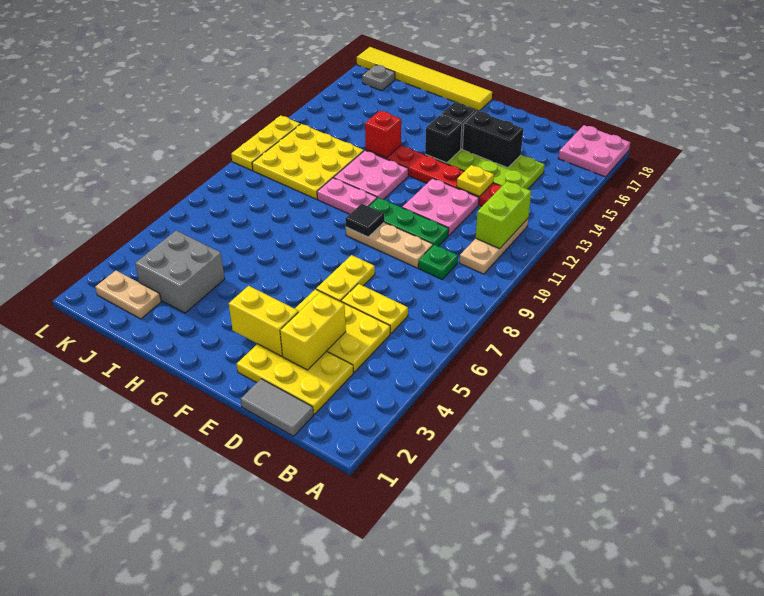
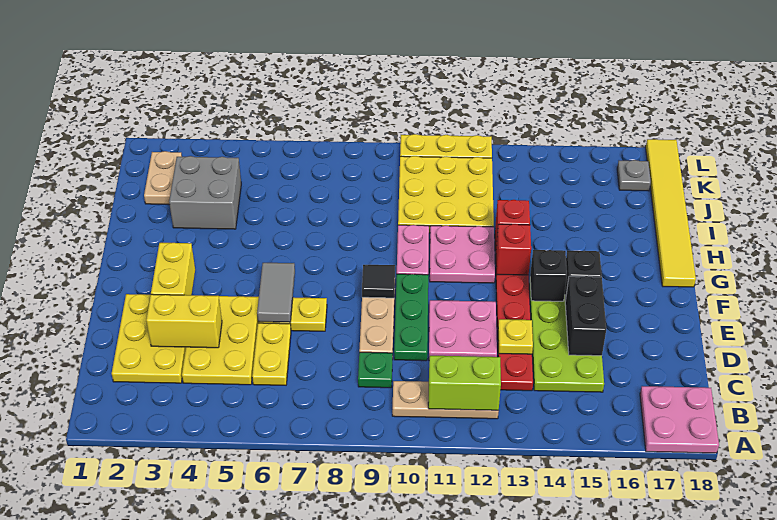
grey tile C1:D1 level 1 -> grey tile E6:F6 level 2
none -> red brick G13 level 2

